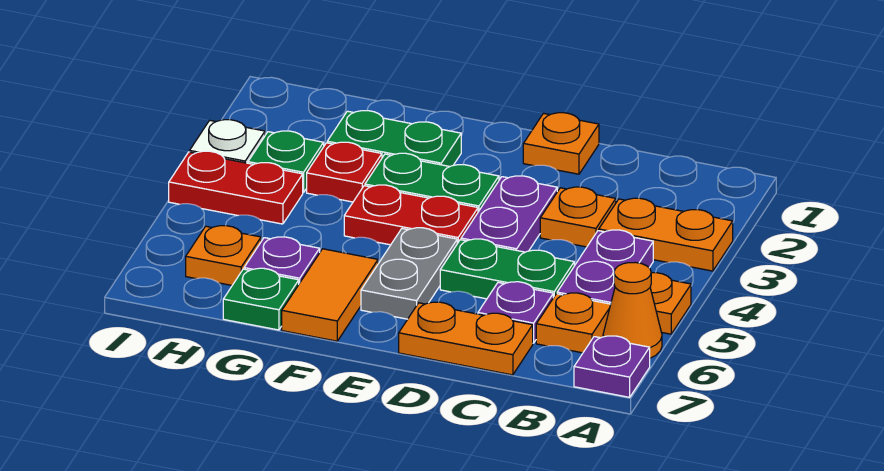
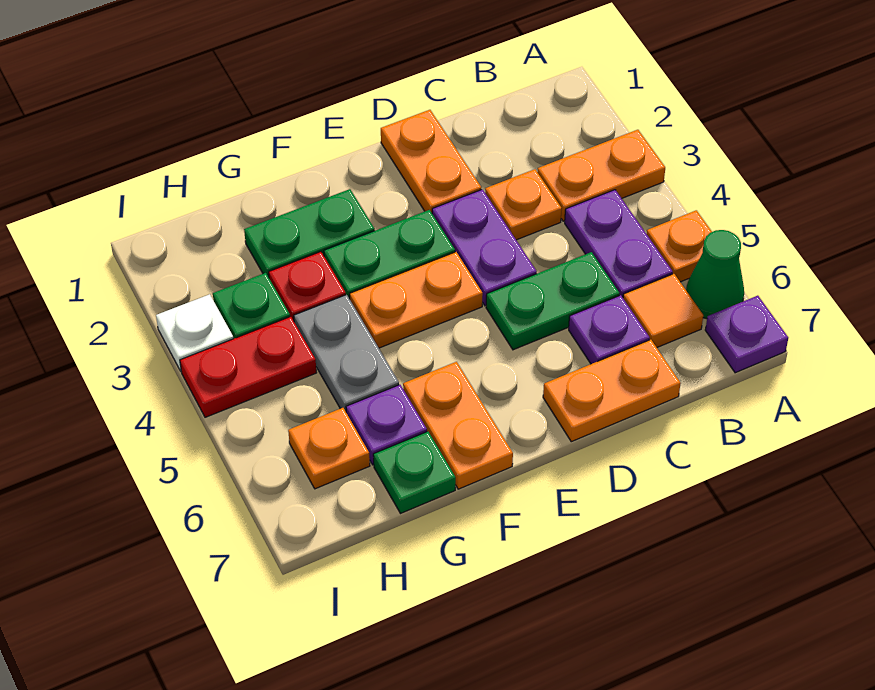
orange cone A6 level 1 -> green cone A6 level 1
orange plate B6 level 1 -> orange tile B6 level 1
orange plate D1 level 1 -> orange plate D1:D2 level 1
red plate E4:F4 level 1 -> orange plate E4:F4 level 1
grey plate E5:E6 level 1 -> grey plate G4:G5 level 1
orange tile F6:F7 level 1 -> orange plate F6:F7 level 1

